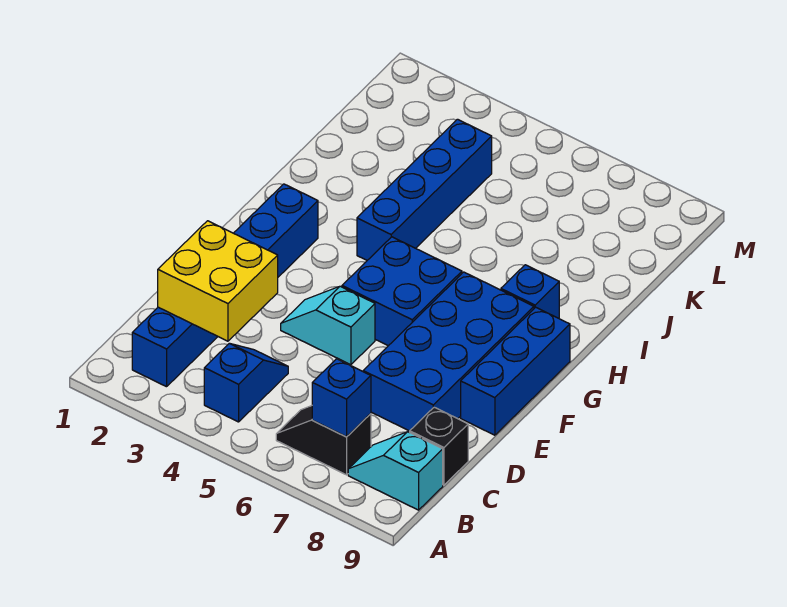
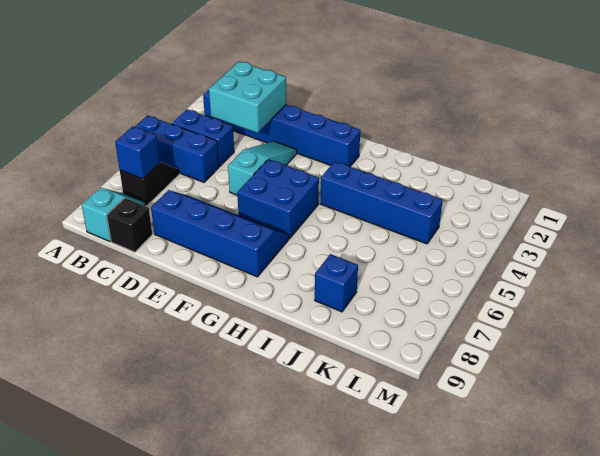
blue slope B4:C4 level 1 top B -> blue brick B4:C4 level 1
yellow brick C2:D3 level 2 -> cyan brick C2:D3 level 2
blue brick D7:G8 level 1 -> blue slope D7:G8 level 1 top 8
cyan slope E4:E5 level 1 top 5 -> cyan slope E3:E5 level 1 top 5
blue brick E9:G9 level 1 -> blue brick A5:C5 level 1
blue brick H8 level 1 -> blue brick J8 level 1

